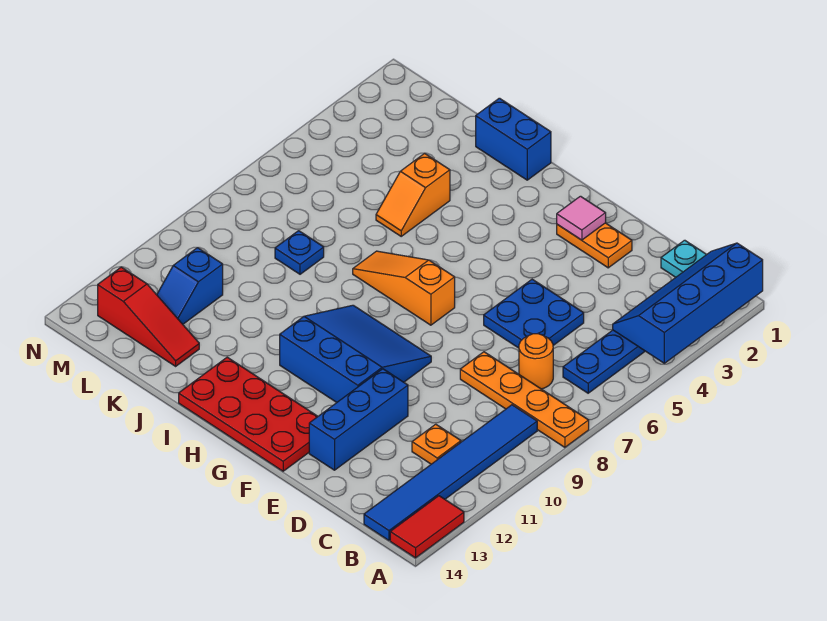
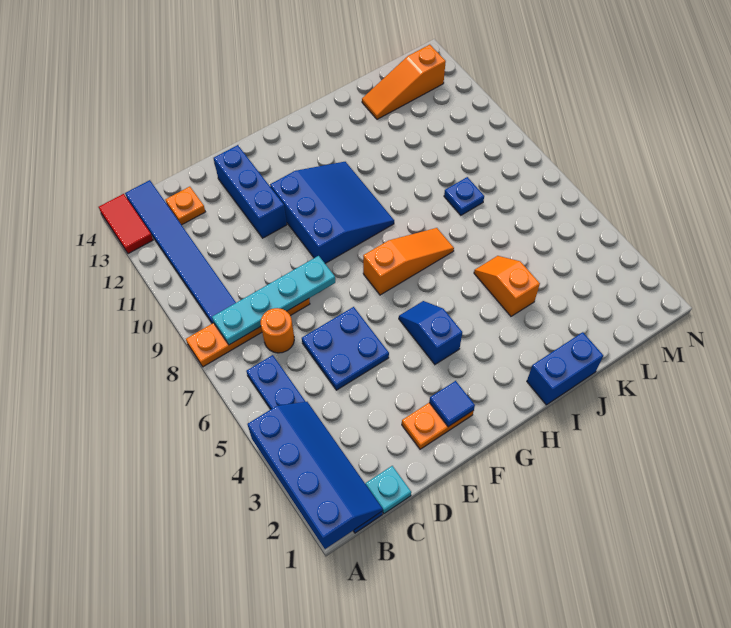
none -> cyan plate B8:E8 level 2
orange plate C11 level 1 -> orange plate C13 level 1
pink tile F2 level 2 -> blue tile F2 level 2
blue slope F9:H11 level 1 top 11 -> blue slope F9:H11 level 1 top F
red plate F13:I14 level 1 -> none
red slope K13:M13 level 1 top M -> orange slope K13:M13 level 1 top M
blue slope L11:L12 level 1 top 11 -> blue slope G4:G5 level 1 top 4

